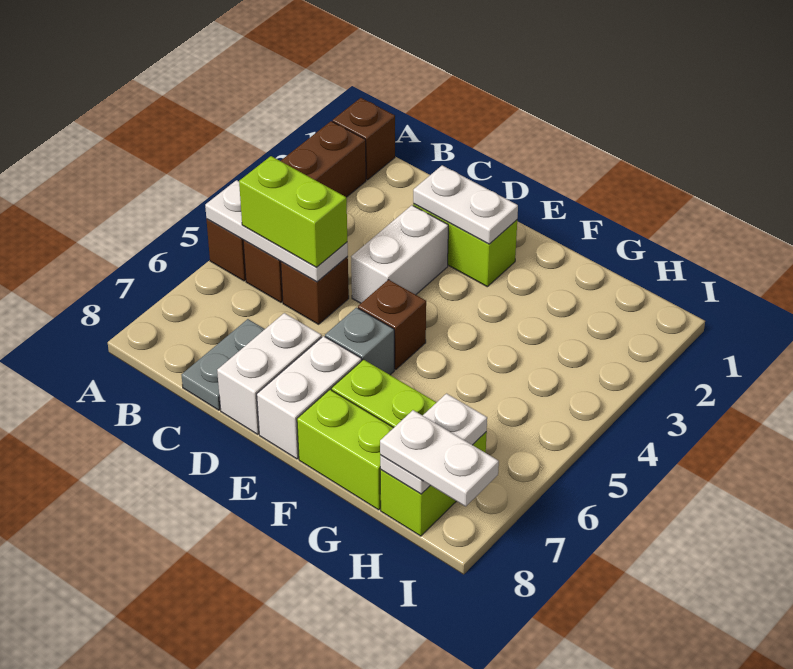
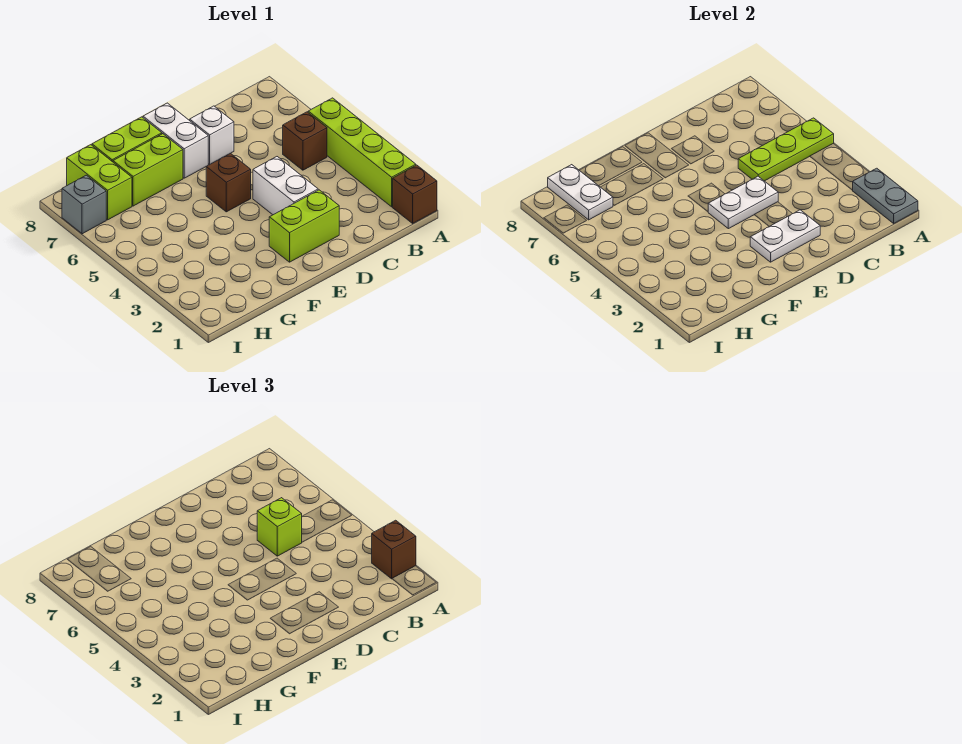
brown brick A2:A5 level 1 -> lime brick A2:A5 level 1
white plate A5:C5 level 2 -> lime plate A5:C5 level 2
lime brick B5:C5 level 3 -> lime brick C5 level 3
brown brick C5 level 1 -> brown brick A2 level 3
grey plate C7:C8 level 1 -> grey plate A1:A2 level 2
white brick D7:D8 level 1 -> white brick D7 level 1
grey brick E6 level 1 -> grey brick I7 level 1
white plate H8:I8 level 3 -> white plate D4:E4 level 2

